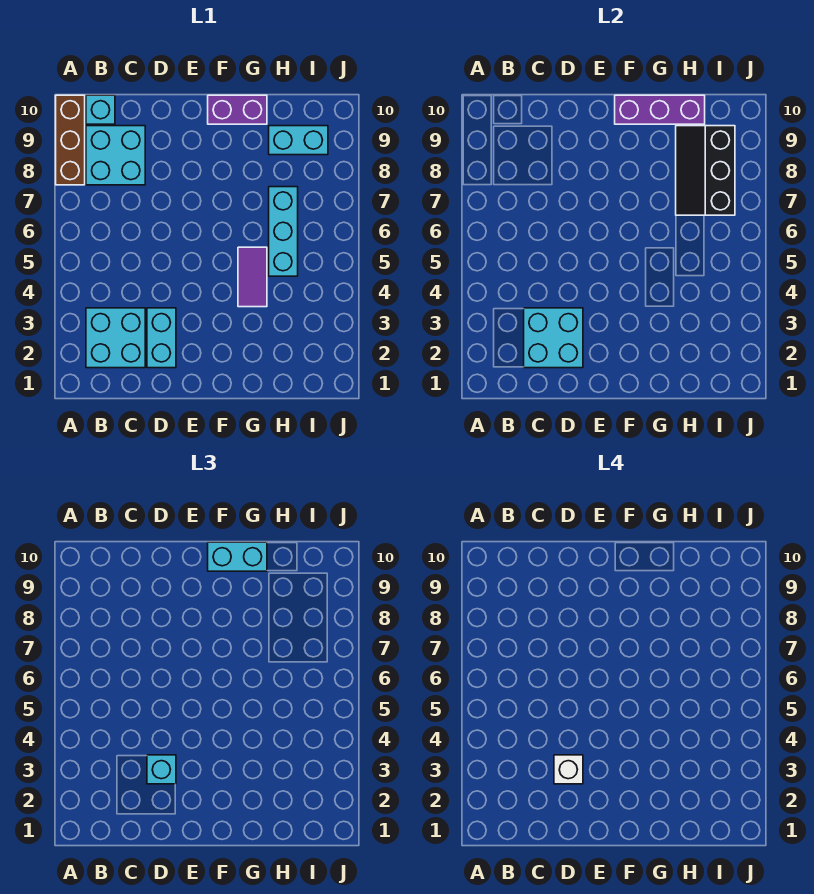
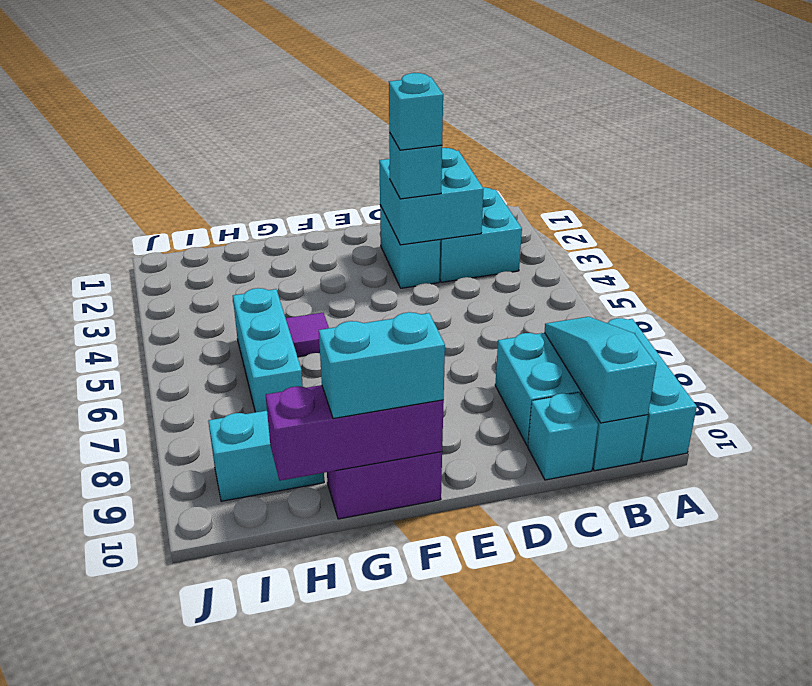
brown brick A8:A10 level 1 -> cyan brick A8:A10 level 1
none -> cyan slope B8:B10 level 2 top 10
none -> cyan brick C10 level 1
white brick D3 level 4 -> cyan brick D3 level 4
purple tile G4:G5 level 1 -> purple tile G5 level 1
black slope H7:I9 level 2 top I -> none

